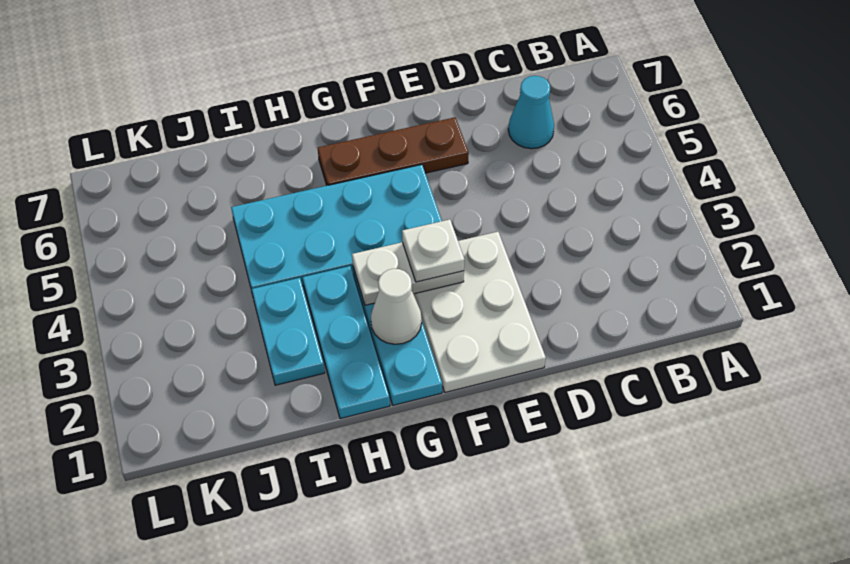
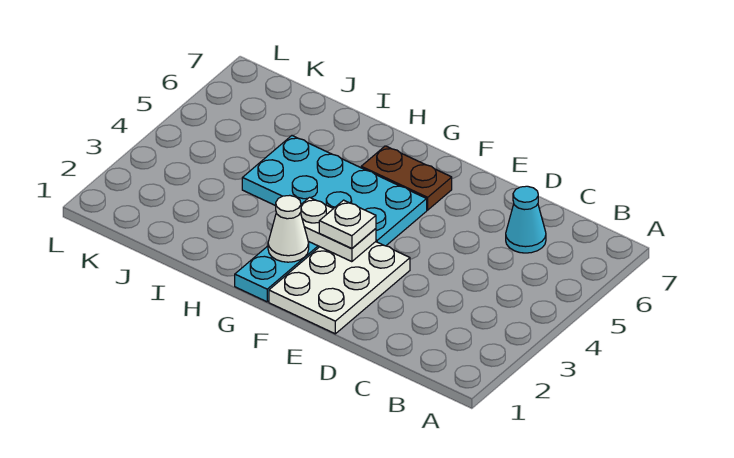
brown plate E6:G6 level 1 -> brown plate F6:G6 level 1
cyan plate H1:H3 level 1 -> none
cyan plate I2:I3 level 1 -> none

